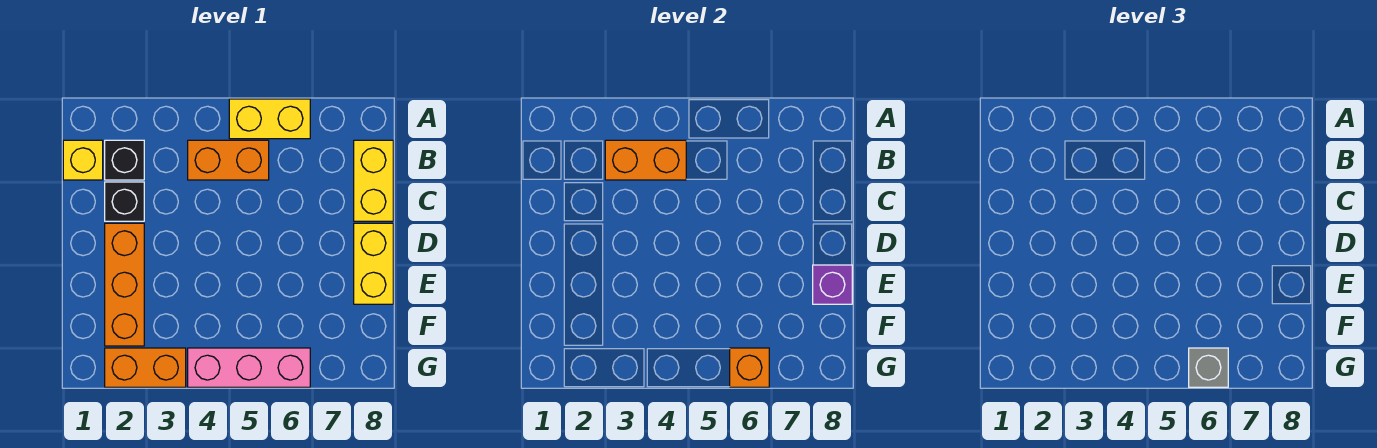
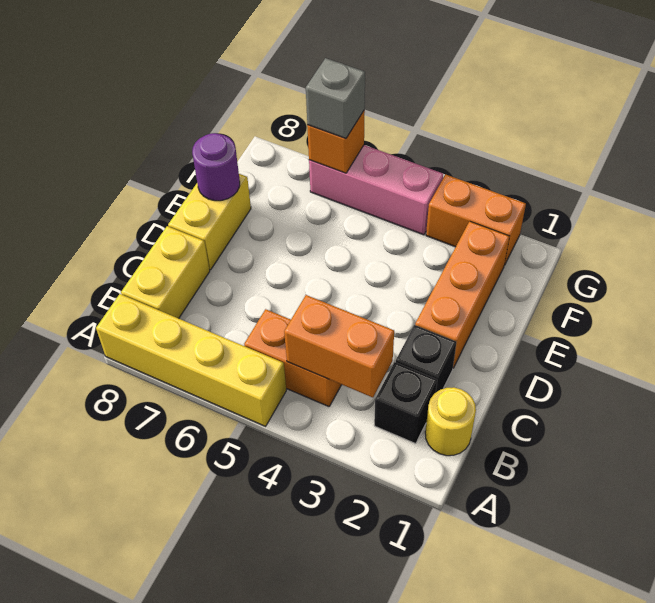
yellow brick A5:A6 level 1 -> yellow brick A5:A8 level 1
yellow brick B1 level 1 -> yellow round brick B1 level 1
purple brick E8 level 2 -> purple round brick E8 level 2

